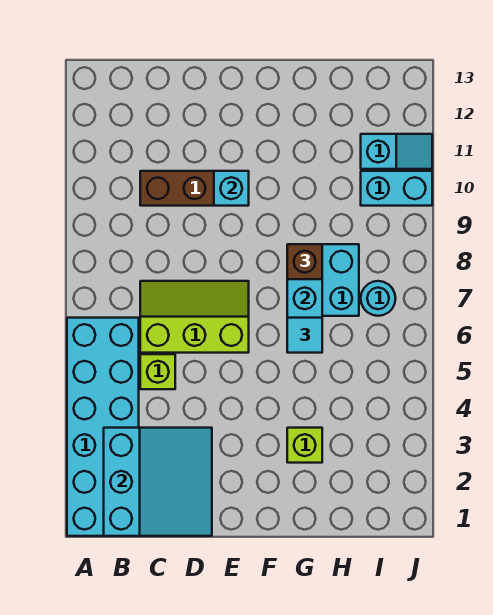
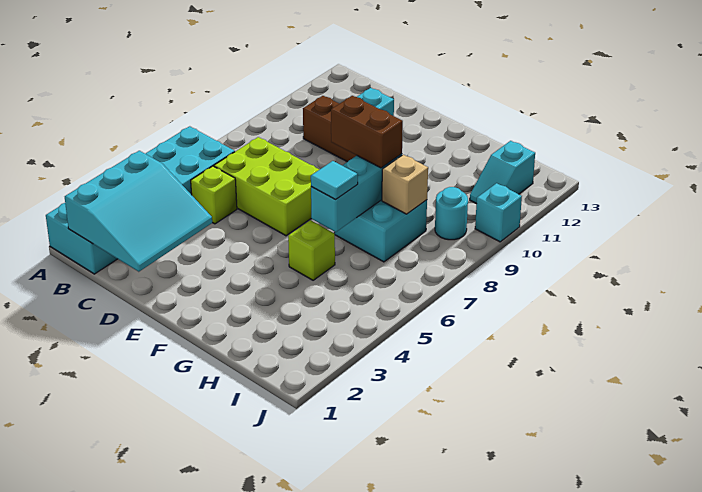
lime slope C6:E7 level 1 top 6 -> lime brick C6:E7 level 1
lime brick G3 level 1 -> lime brick G5 level 1
brown brick G8 level 3 -> brown brick F8:G8 level 3
none -> tan brick H8 level 2
cyan round brick I7 level 1 -> cyan round brick I9 level 1
cyan brick I10:J10 level 1 -> cyan brick J10 level 1
cyan slope I11:J11 level 1 top I -> cyan slope I11:I12 level 1 top 12

